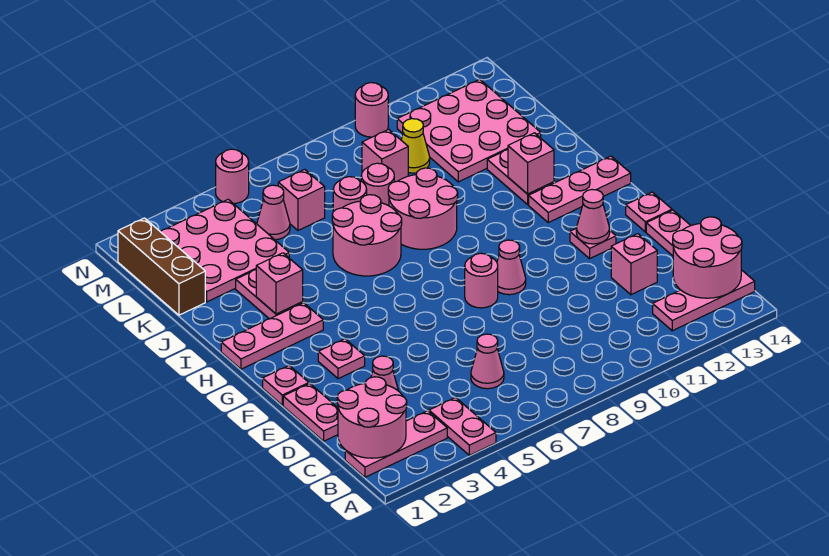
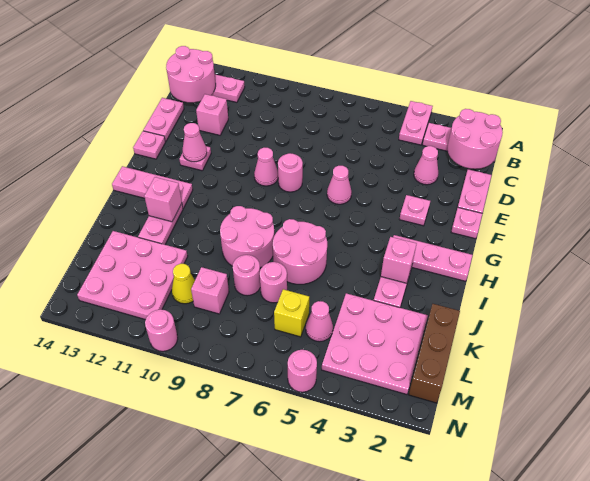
pink cone C6 level 1 -> pink cone F6 level 1
pink brick L6 level 1 -> yellow brick L6 level 1

